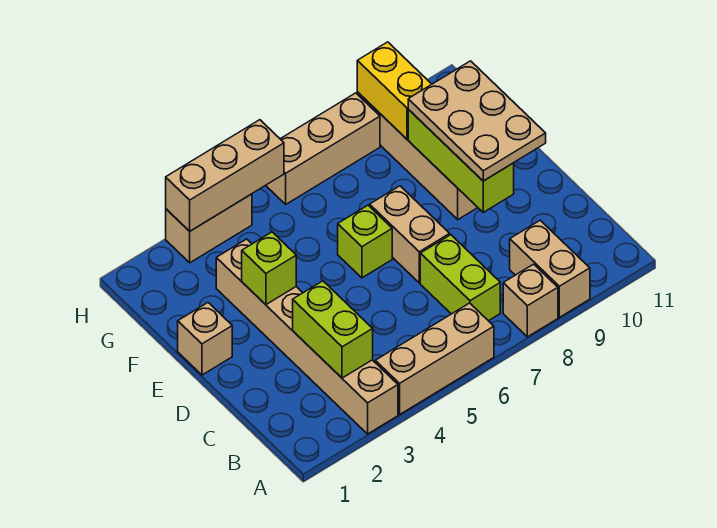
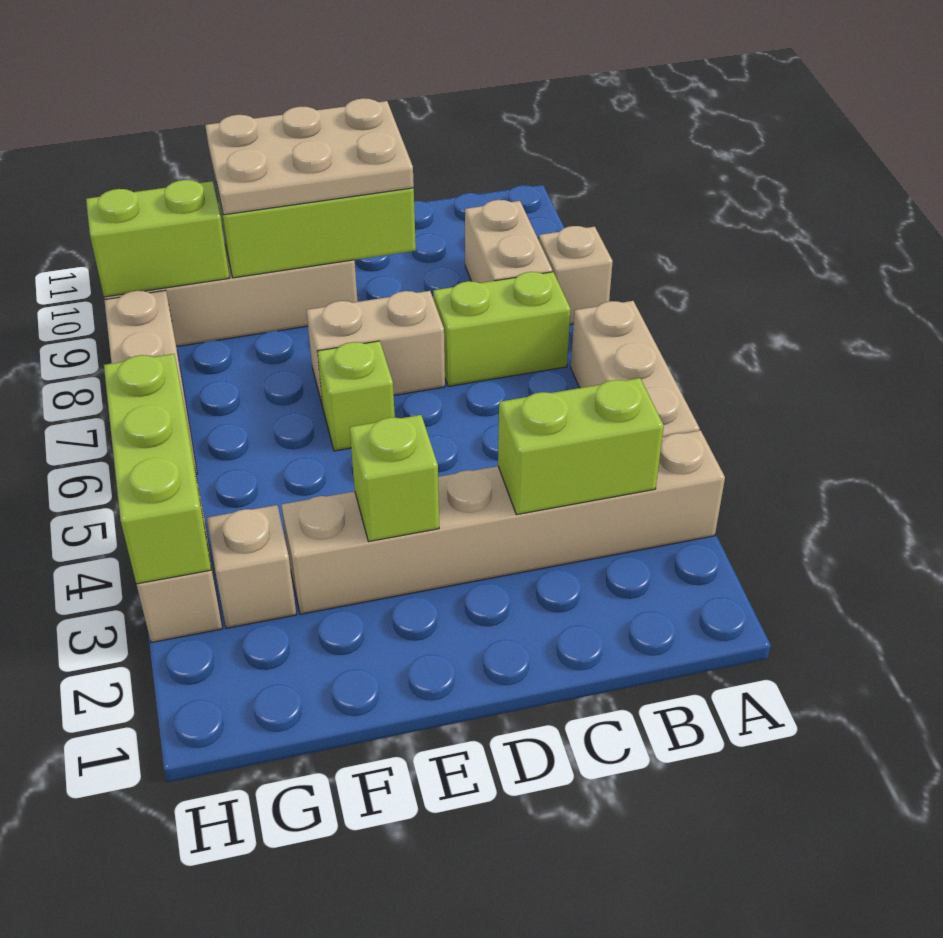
tan brick A9:B9 level 1 -> tan brick B8:B9 level 1
tan brick E1 level 1 -> tan brick G3 level 1
yellow brick G9:H9 level 2 -> lime brick G9:H9 level 2
tan brick H3:H5 level 2 -> lime brick H3:H5 level 2

